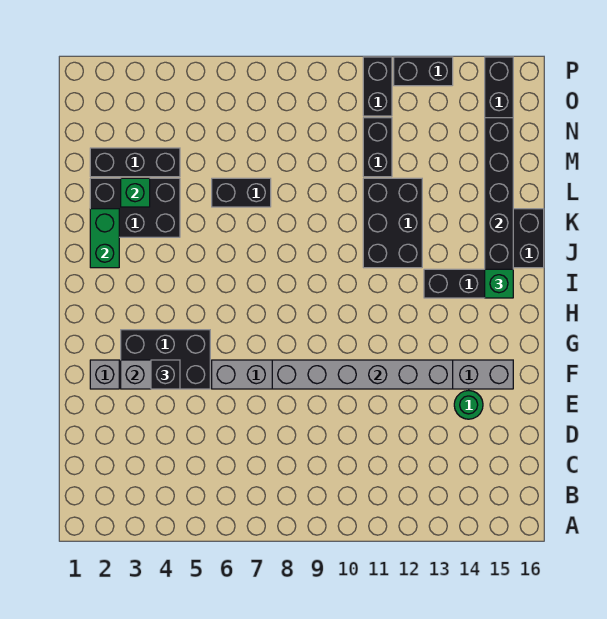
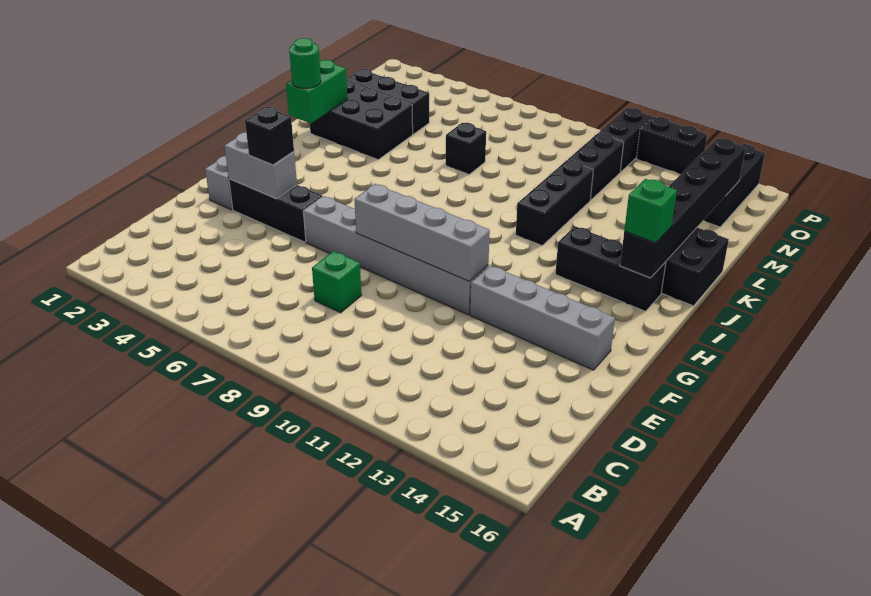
green round brick E14 level 1 -> green round brick J2 level 3
black brick F3:G5 level 1 -> black brick F3:F5 level 1
grey brick F8:F13 level 2 -> grey brick F8:F11 level 2
black brick J11:L12 level 1 -> black brick J11:L11 level 1
green brick L3 level 2 -> green brick D8 level 1
black brick L6:L7 level 1 -> black brick L7 level 1

